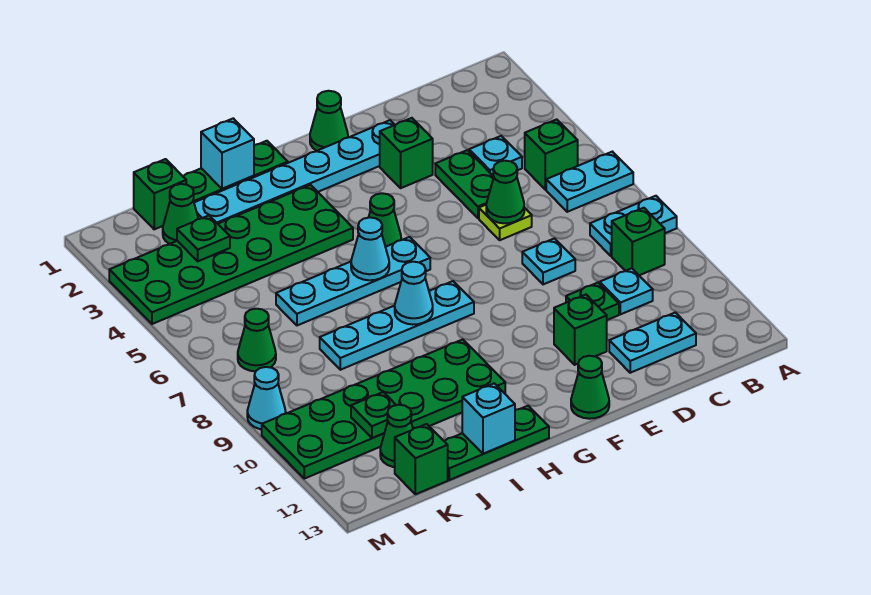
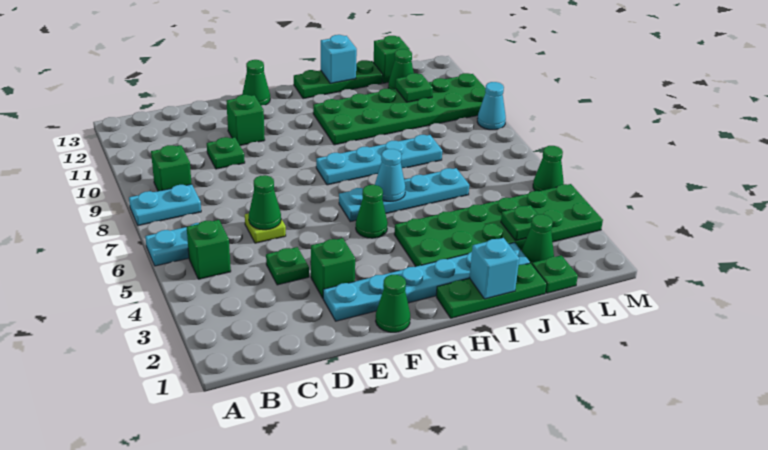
cyan plate C4 level 1 -> none
cyan plate C10 level 1 -> none
cyan plate C12:D12 level 1 -> none
green plate D4:D5 level 1 -> green plate D4 level 1
cyan plate D8 level 1 -> none
cyan cone H8 level 2 -> none
green brick K1 level 1 -> green plate K1 level 1
green cone L7 level 1 -> green cone M5 level 1

